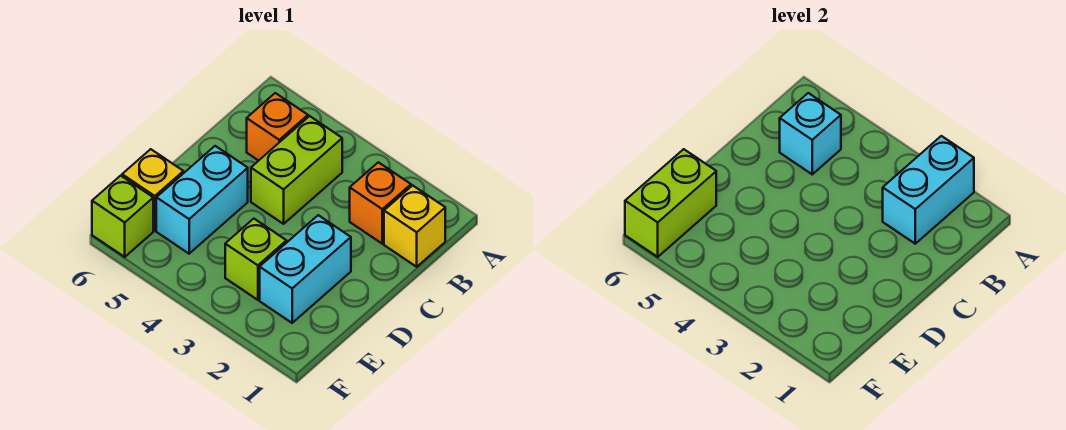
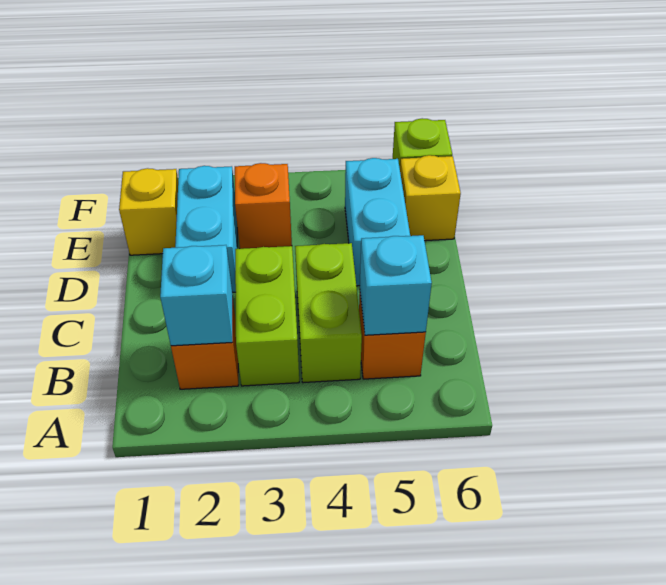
cyan brick A2:B2 level 2 -> cyan brick B2 level 2
yellow brick B1 level 1 -> yellow brick E1 level 1
lime brick E3 level 1 -> orange brick E3 level 1
lime brick E6:F6 level 2 -> lime brick B3:C3 level 1

